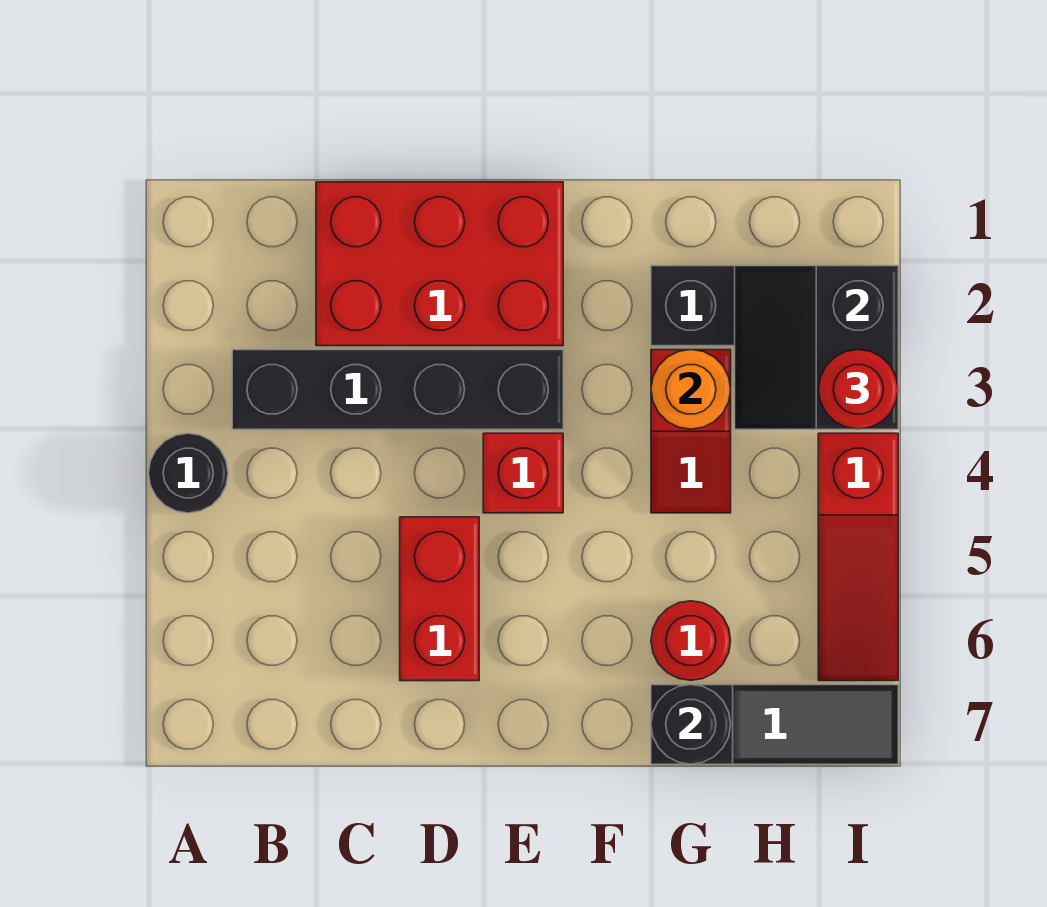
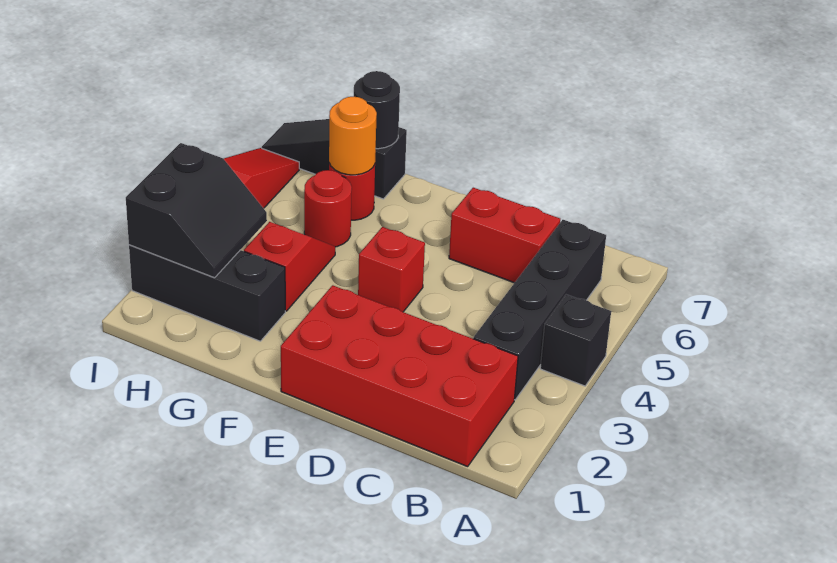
black round brick A4 level 1 -> black brick A4 level 1
black brick B3:E3 level 1 -> black brick B3:B6 level 1
red brick C1:E2 level 1 -> red brick B1:E2 level 1
red brick D5:D6 level 1 -> red brick C6:D6 level 1
orange round brick G3 level 2 -> orange round brick G6 level 2
red round brick I3 level 3 -> red round brick G5 level 1

